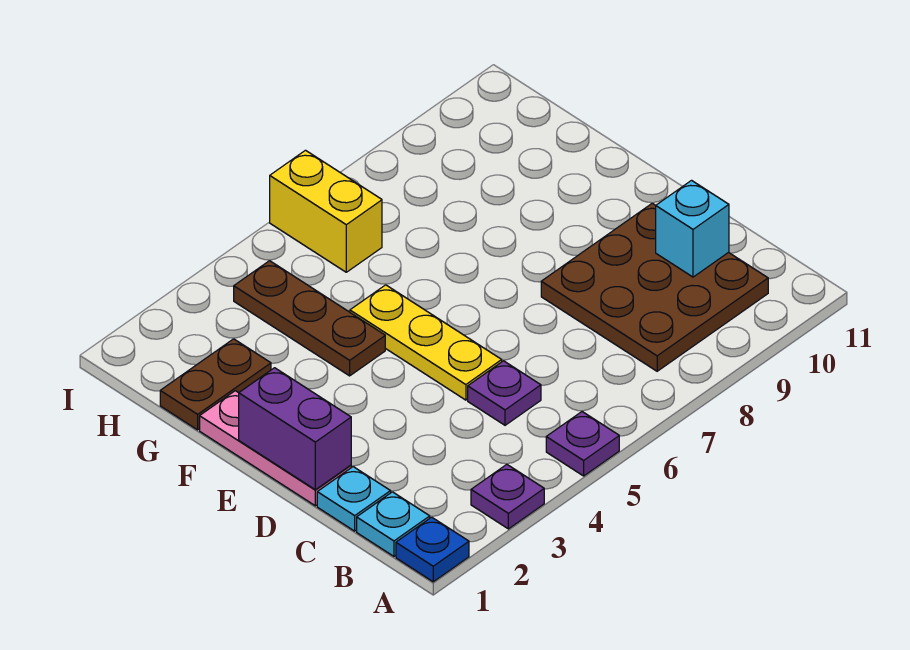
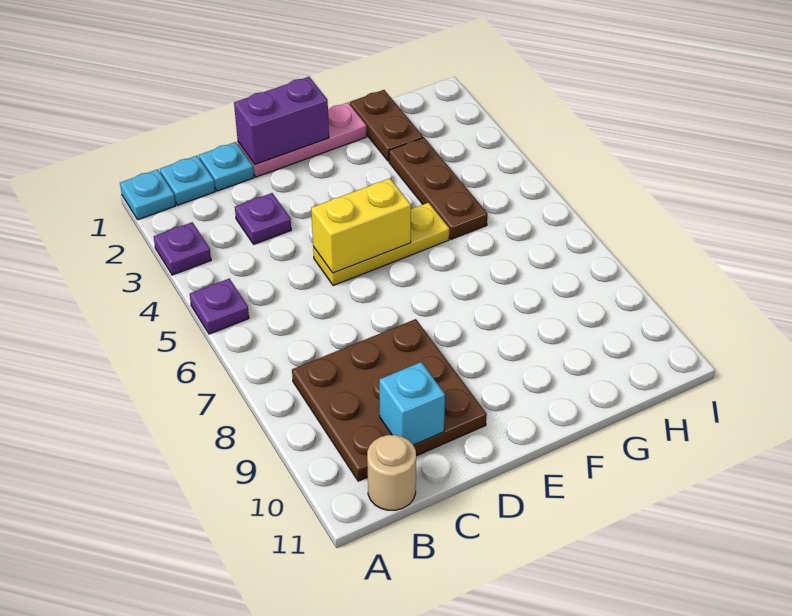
blue plate A1 level 1 -> cyan plate A1 level 1
none -> tan round brick B11 level 1
purple plate C5 level 1 -> purple plate C3 level 1
brown plate F4:H4 level 1 -> brown plate G3:G5 level 1
yellow brick H6:I6 level 1 -> yellow brick D5:E5 level 2

